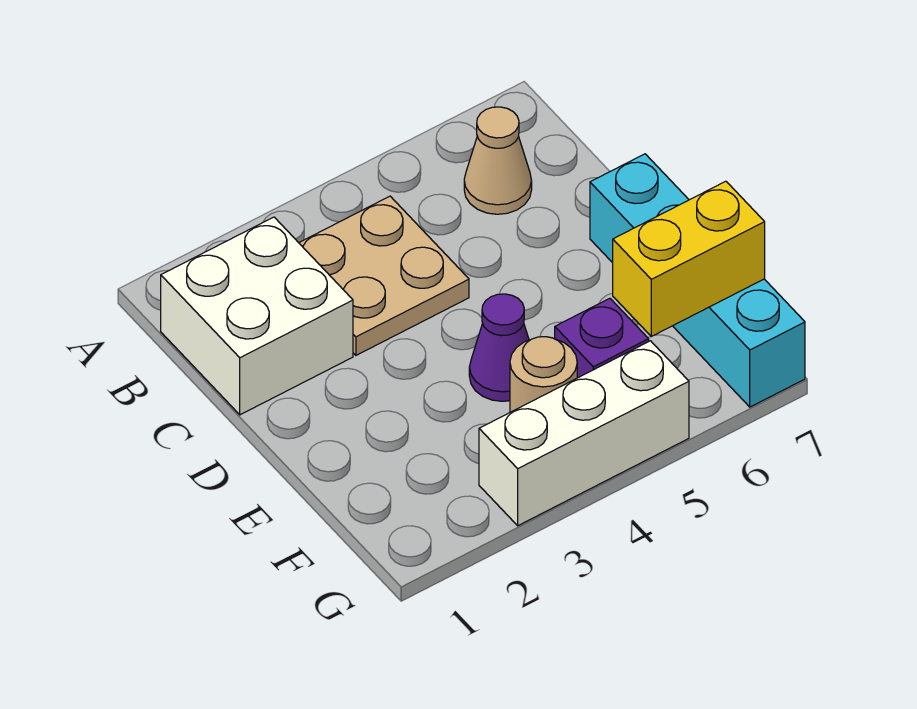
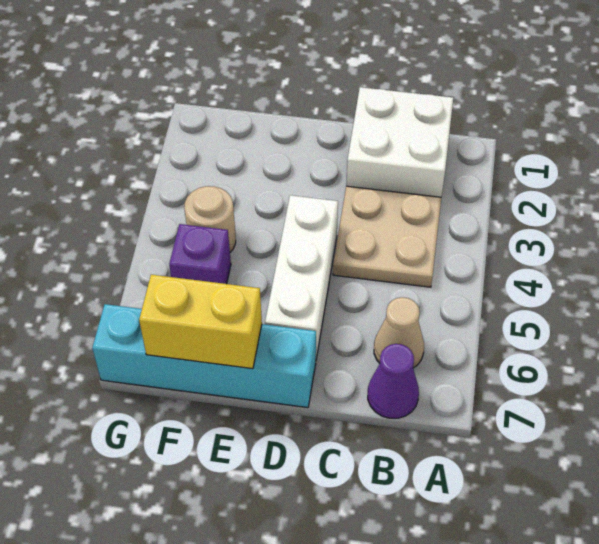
purple cone E4 level 1 -> purple cone B7 level 1
yellow brick F6:F7 level 2 -> yellow brick E7:F7 level 2
white brick G3:G5 level 1 -> white brick D4:D6 level 1

